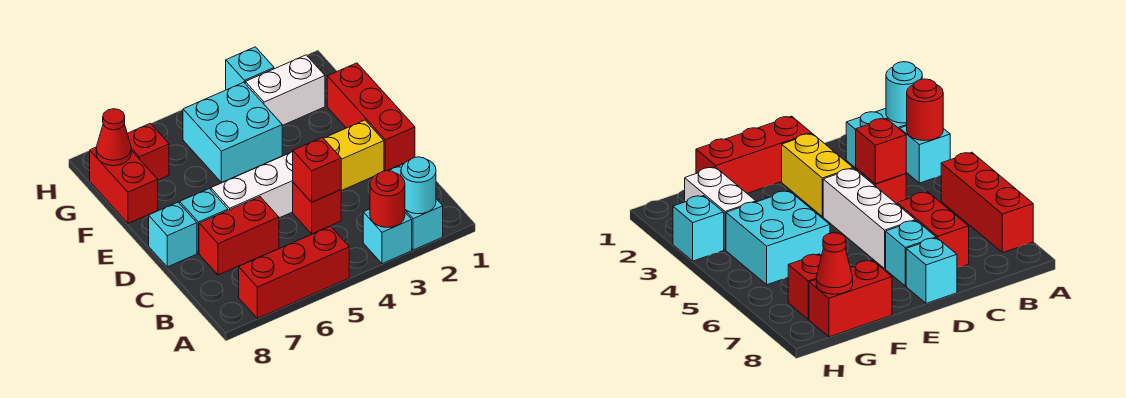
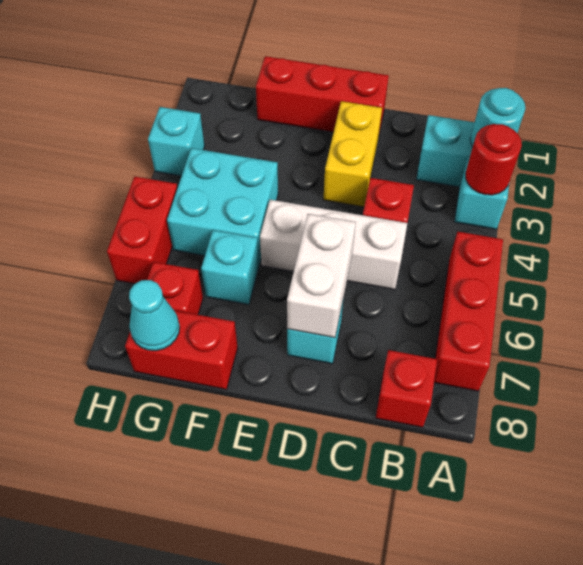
red brick C4 level 2 -> red brick B8 level 1
red brick C6:C7 level 1 -> red brick H5:H6 level 1
white brick D4:D6 level 1 -> white brick C5:E5 level 1
cyan brick D8 level 1 -> cyan brick F6 level 1
white brick G2:G3 level 1 -> white brick D6:D7 level 2
red cone G8 level 2 -> cyan cone G8 level 2

